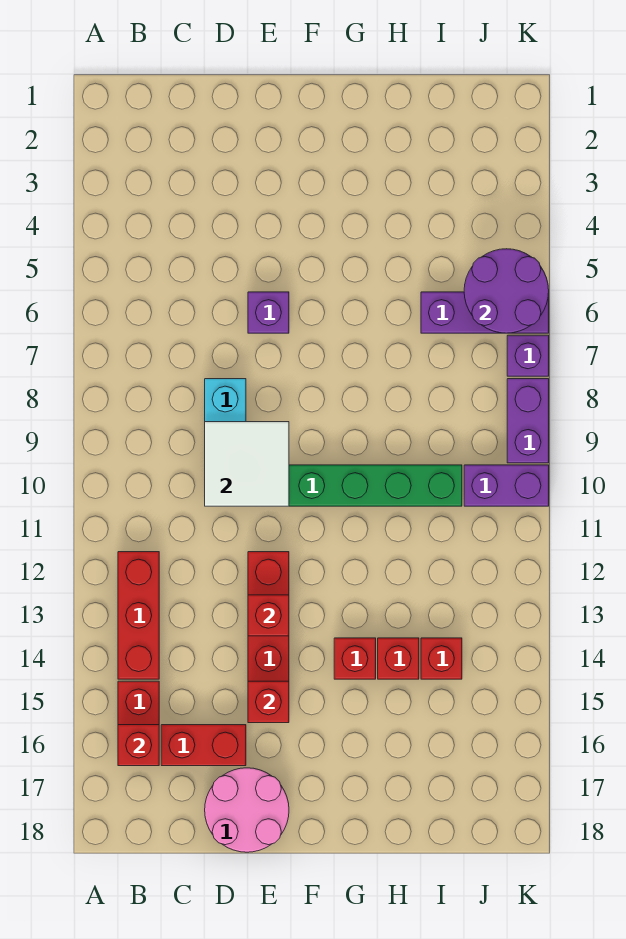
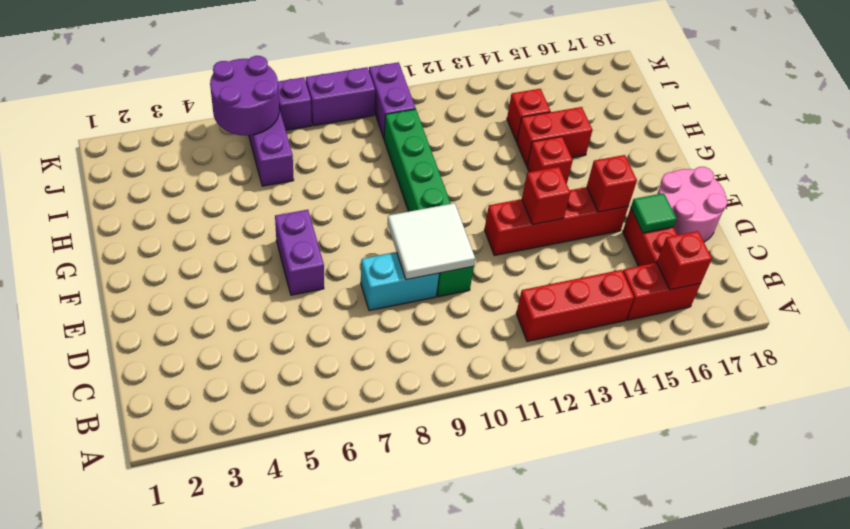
none -> green tile D16 level 2
purple brick E6 level 1 -> purple brick E6:F6 level 1
red brick H14 level 1 -> red brick H14:H15 level 1

